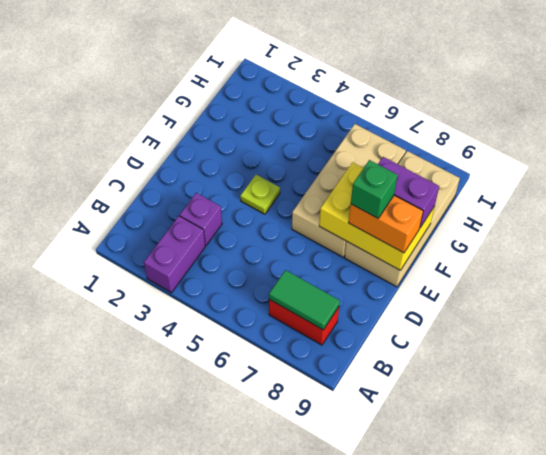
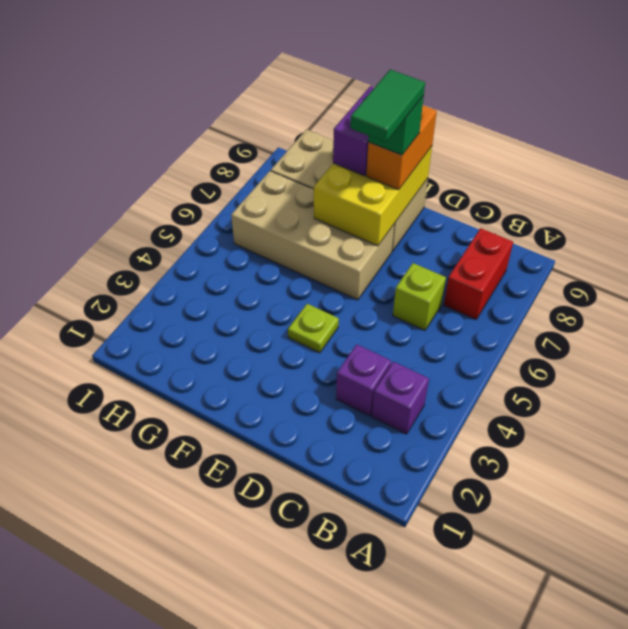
purple brick A3:B3 level 1 -> purple brick B3 level 1
green tile B7:B8 level 2 -> green tile E7:E8 level 5
none -> lime brick C6 level 1

